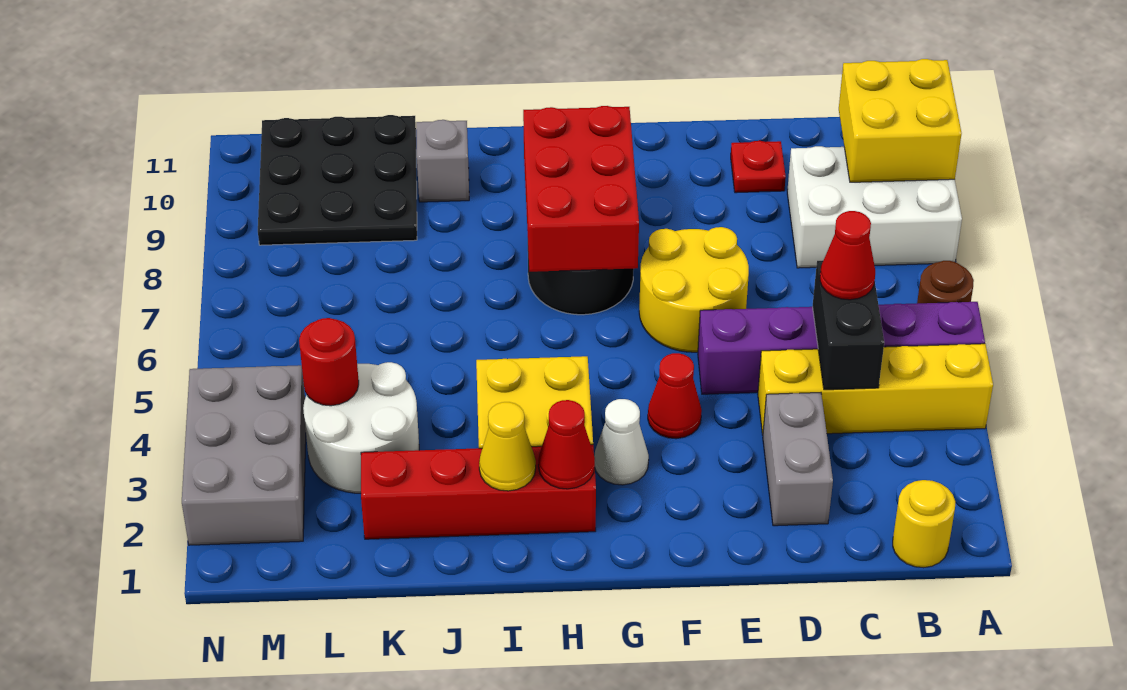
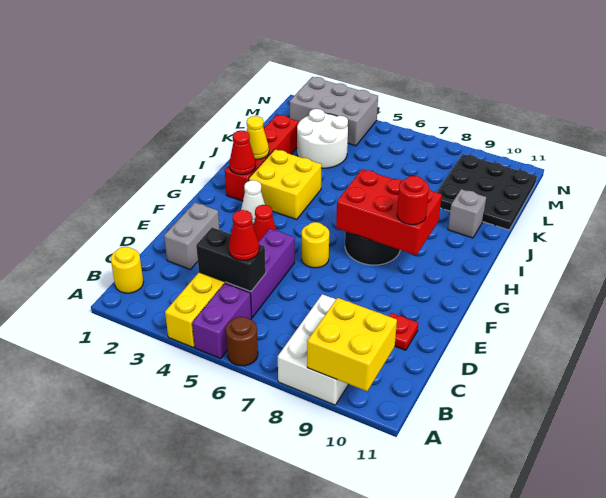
grey brick D2:D3 level 1 -> grey brick D2:E2 level 1
yellow round brick E6:F7 level 1 -> yellow round brick F6 level 1
red round brick L4 level 2 -> red round brick G9 level 3

